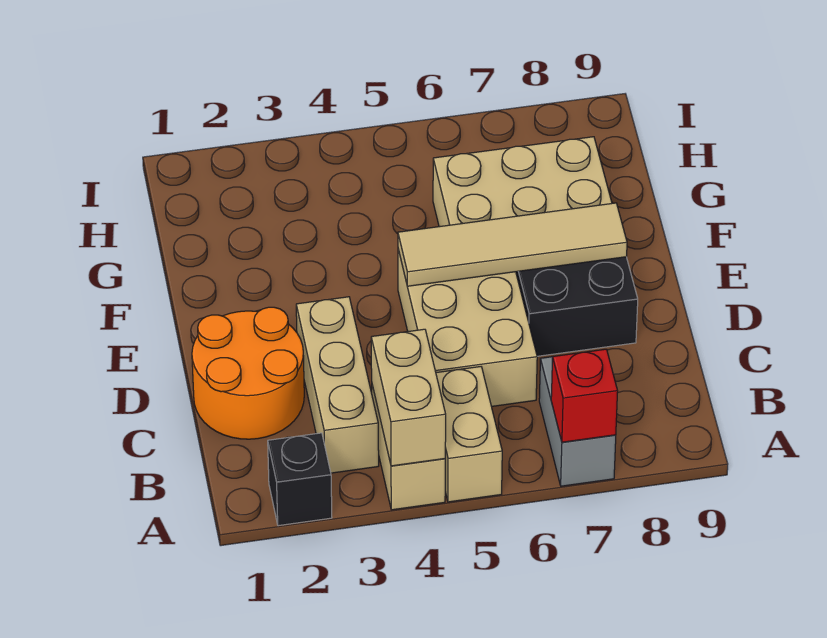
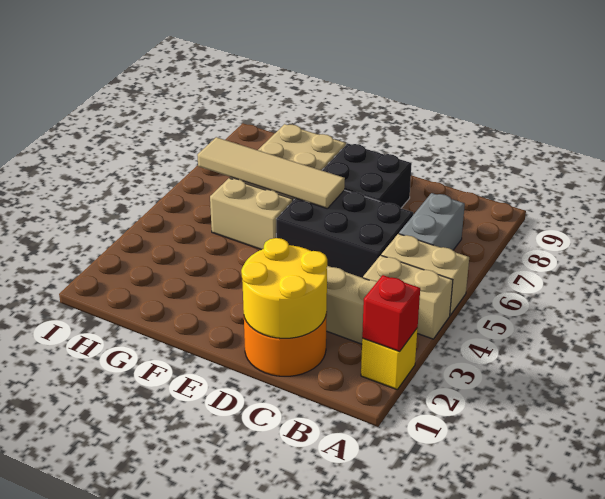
black brick A2 level 1 -> yellow brick A2 level 1
tan brick A4:B4 level 2 -> tan brick F5:G5 level 1
grey brick A7:B7 level 1 -> grey brick B6:B7 level 1
red brick A7 level 2 -> red brick A2 level 2
none -> yellow round brick C1:D2 level 2
tan brick C5:E6 level 1 -> black brick C5:E6 level 1
tan tile E5:E8 level 2 -> tan tile E6:H6 level 2

